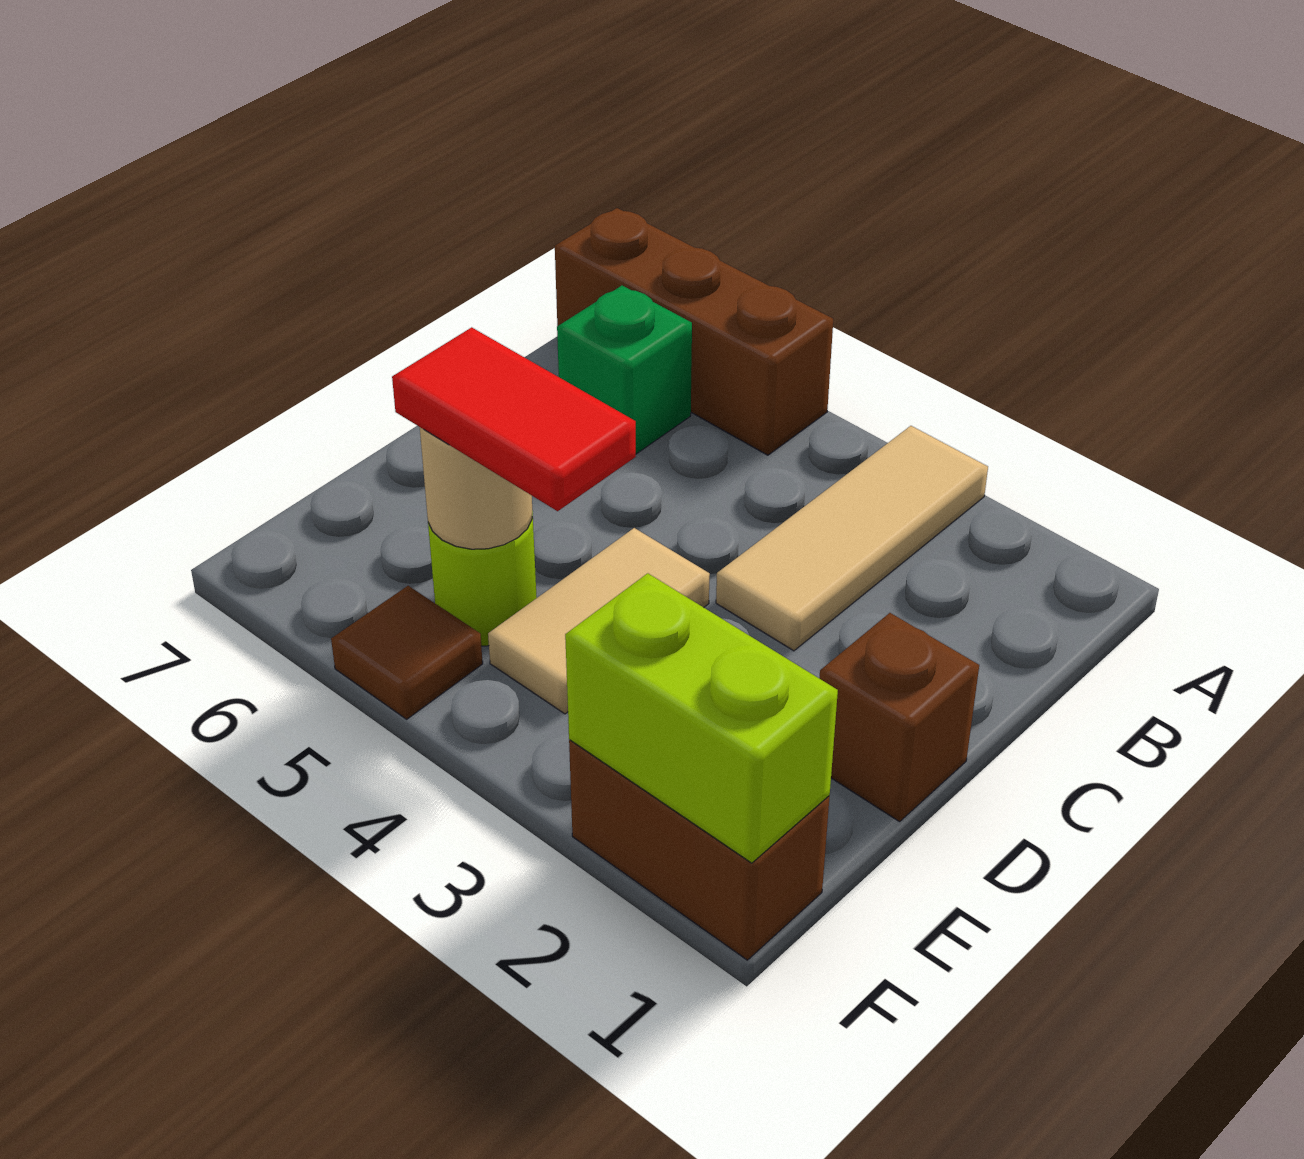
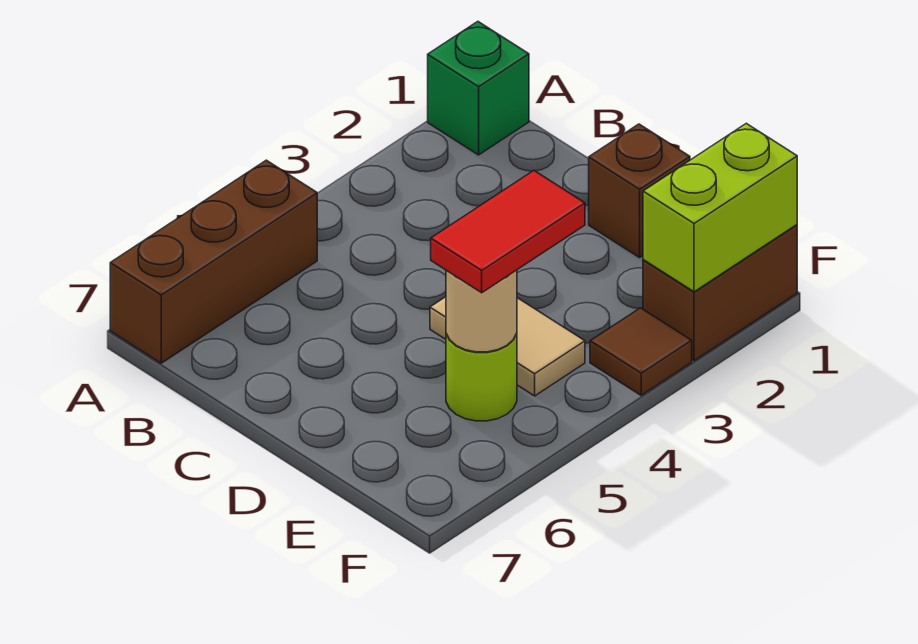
tan tile A3:C3 level 1 -> none
green brick B6 level 1 -> green brick A1 level 1
brown tile F5 level 1 -> brown tile F3 level 1

